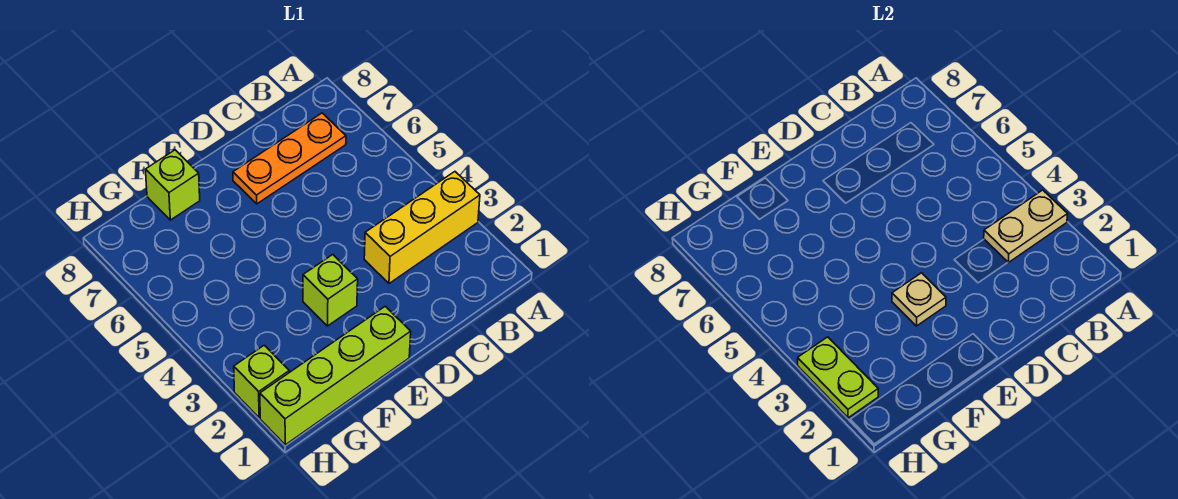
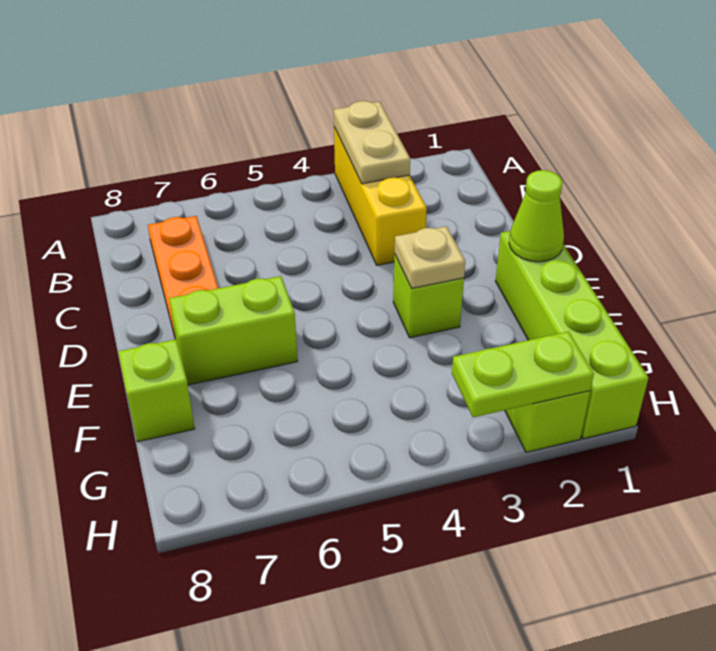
none -> lime cone E1 level 2
none -> lime brick E6:E7 level 1

